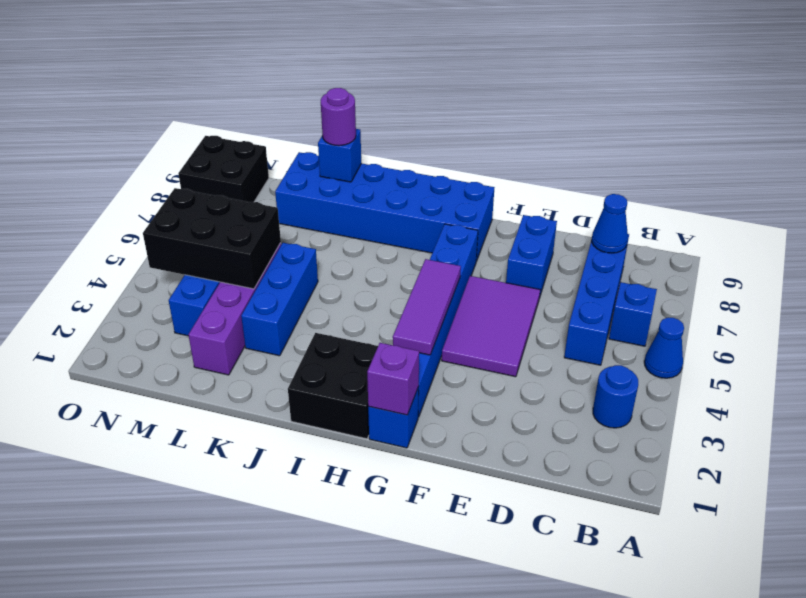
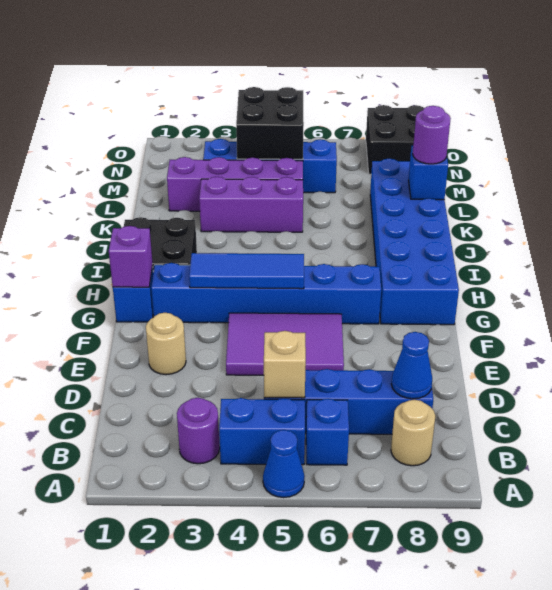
blue round brick B3 level 1 -> purple round brick B3 level 1
none -> tan round brick B8 level 1
none -> tan brick C5 level 2
none -> tan round brick E2 level 1
blue brick E7:E8 level 1 -> blue brick B4:B5 level 1
purple tile G3:G5 level 2 -> blue tile G3:G5 level 2
blue brick K3:K5 level 1 -> purple brick K3:K5 level 1
black brick L4:N5 level 2 -> black brick M4:N5 level 2

